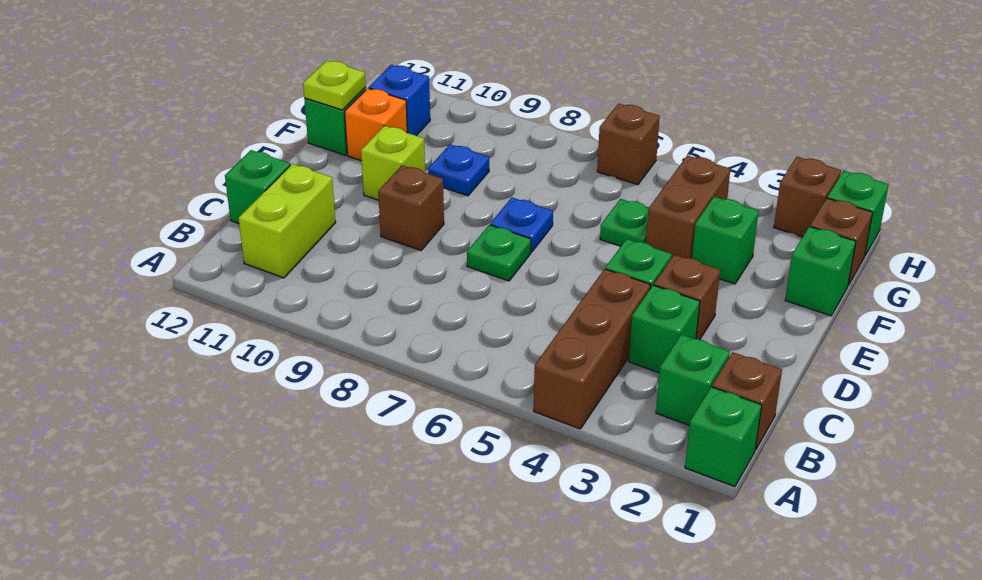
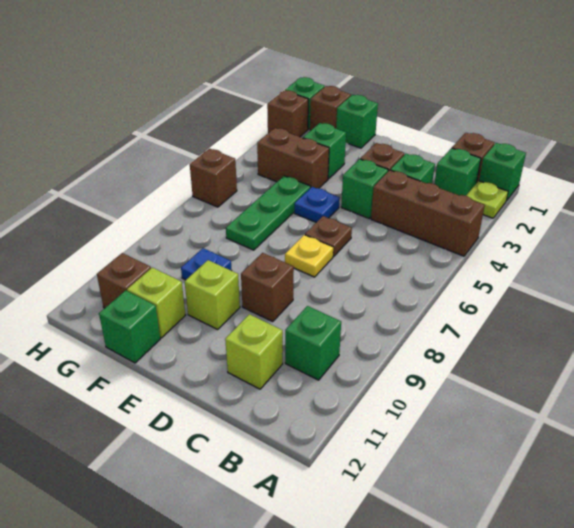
lime brick B11:C11 level 1 -> lime brick C11 level 1
green brick C12 level 1 -> green brick B10 level 1
none -> brown plate D6 level 1
green plate D7 level 1 -> yellow plate D7 level 1
blue plate E7 level 1 -> blue plate E5 level 1
green plate F5 level 1 -> green plate F5:F7 level 1
orange brick F11 level 1 -> lime brick F11 level 1
lime plate F12 level 2 -> lime plate A2 level 1
blue brick G11 level 1 -> brown brick G11 level 1

